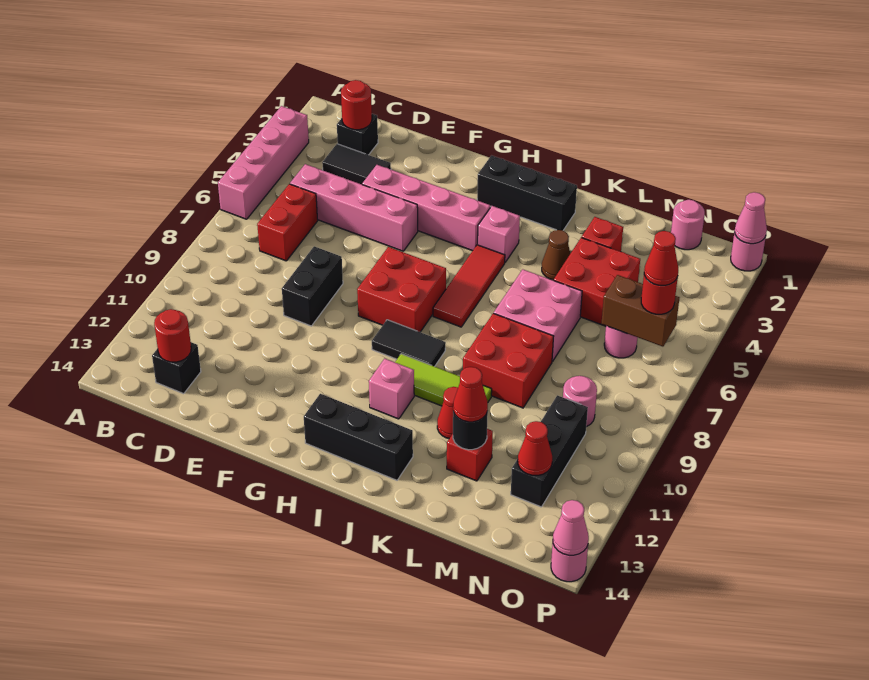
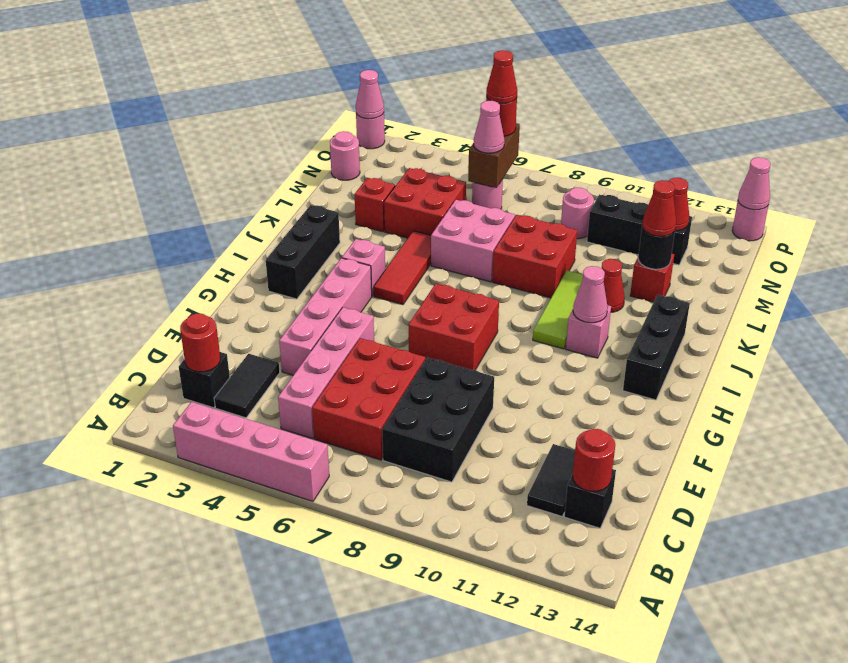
red brick C6:C7 level 1 -> red brick C6:E7 level 1
black brick E8:E9 level 1 -> black brick C8:E9 level 1
black tile H9:I9 level 1 -> black tile C12:D12 level 1
red tile I5:I7 level 1 -> red tile I5:K5 level 1
none -> pink cone I11 level 2
brown cone K4 level 1 -> none
none -> pink cone N6 level 3

